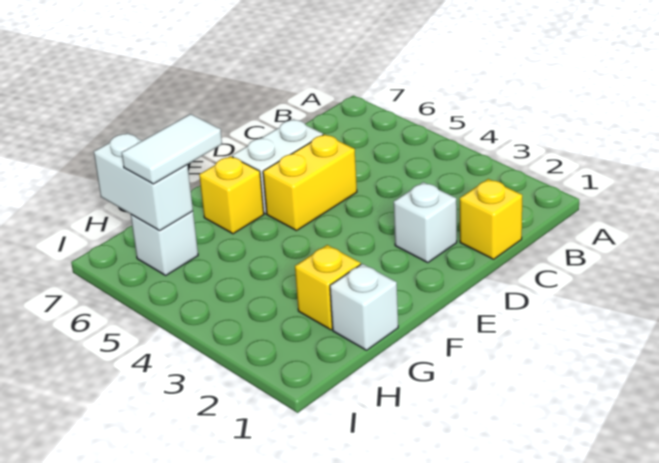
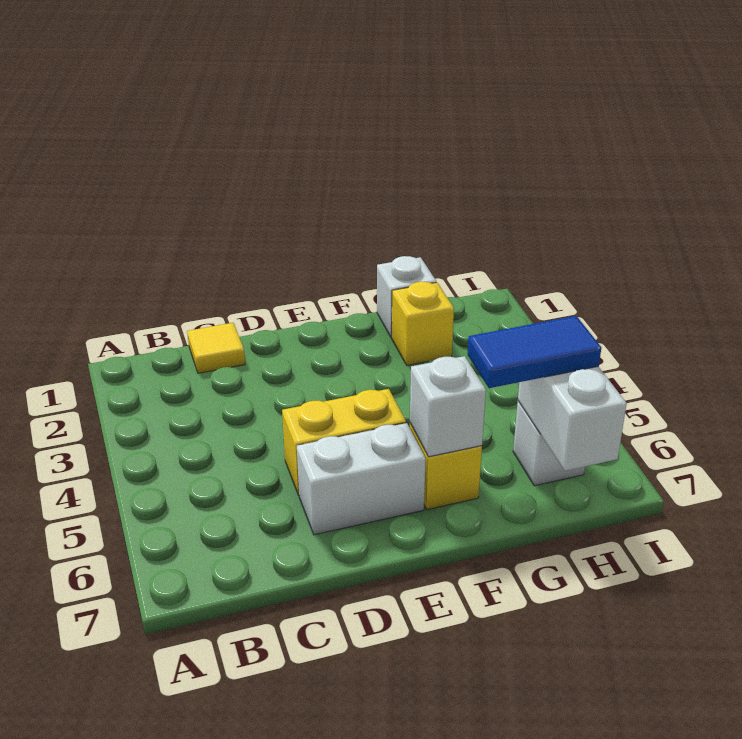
yellow brick C1 level 1 -> yellow tile C1 level 1
white brick D2 level 1 -> white brick F6 level 2
white tile G6:H6 level 3 -> blue tile G6:H6 level 3

